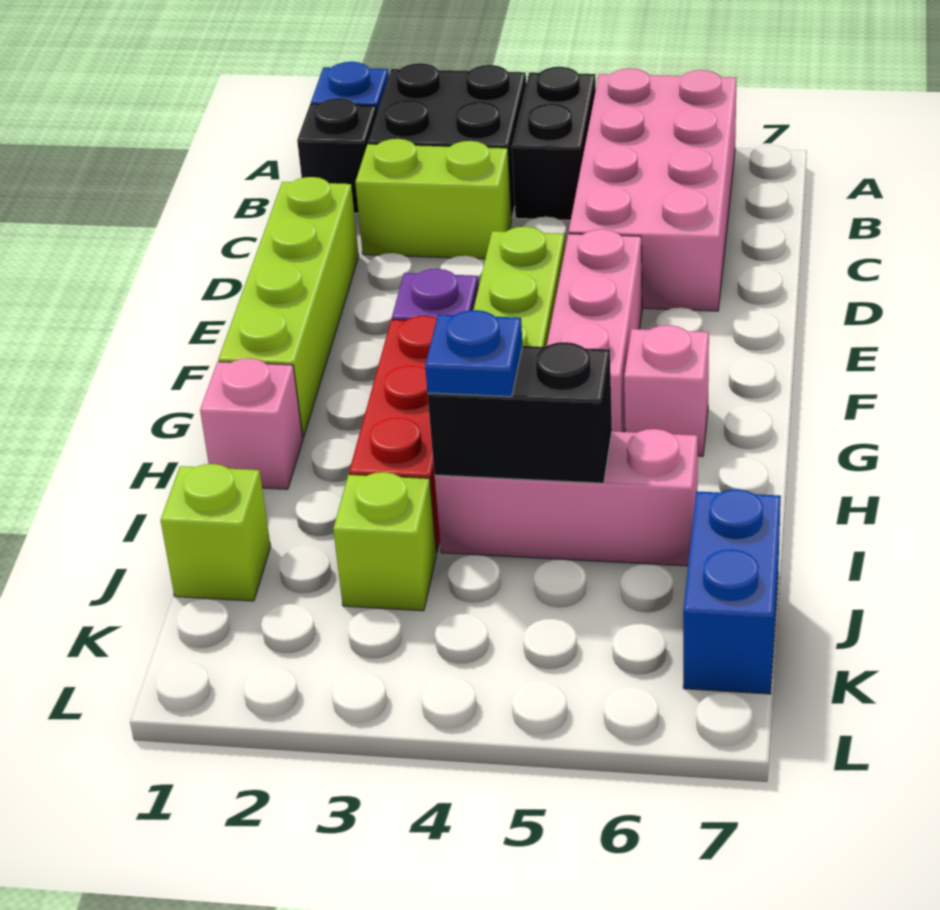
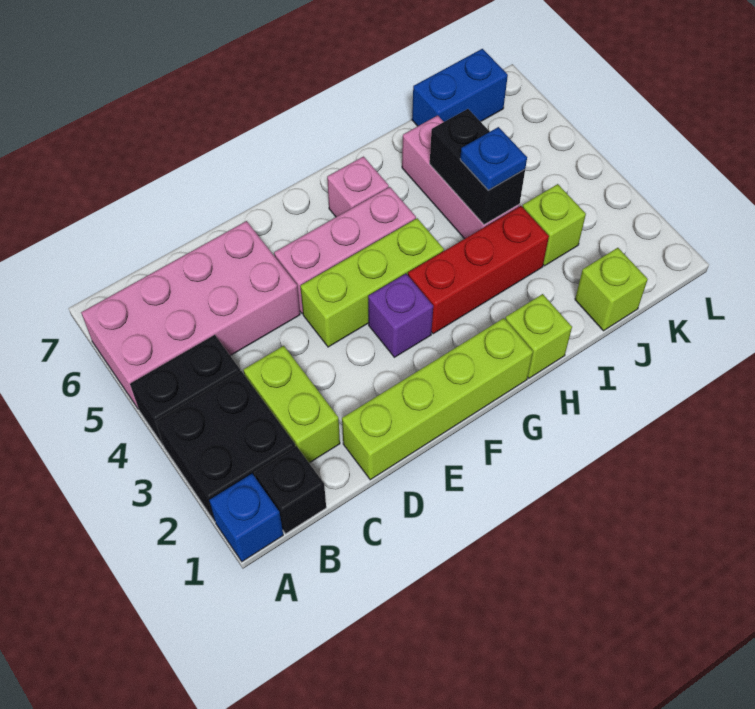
pink brick H1 level 1 -> lime brick H1 level 1

